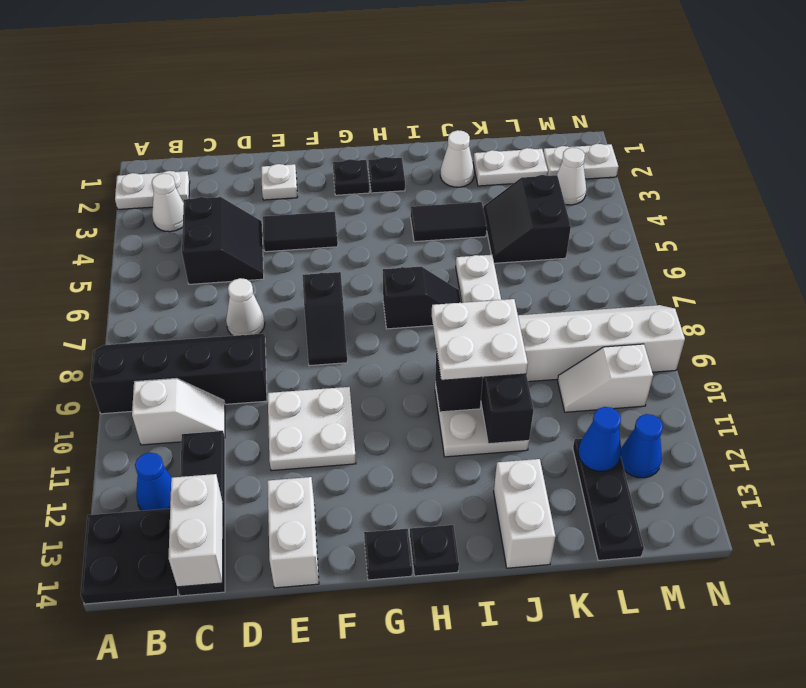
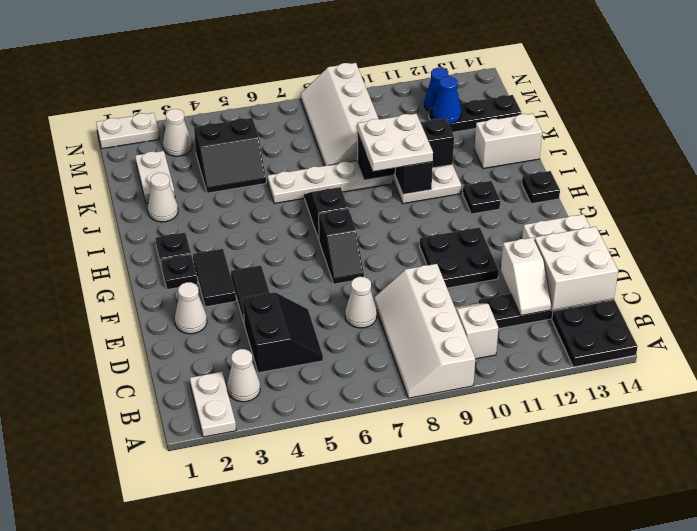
black slope A8:D9 level 1 top 9 -> white slope A8:D9 level 1 top 9
blue cone B12 level 1 -> none
black slope C4:D5 level 1 top C -> black slope C4:D5 level 1 top 4
white brick C13:C14 level 2 -> white brick C13:D14 level 2
white plate E2 level 1 -> white cone E2 level 1
white plate E10:F11 level 1 -> black plate E10:F11 level 1
black slope F7:F8 level 1 top 7 -> black slope F7:G7 level 1 top G
black plate G14 level 1 -> black plate H12 level 1
black tile I4:J4 level 1 -> black tile F3:G3 level 1
white slope L10:M10 level 1 top M -> white slope C12:D12 level 2 top D
white plate M2:N2 level 1 -> white plate N1:N2 level 1

